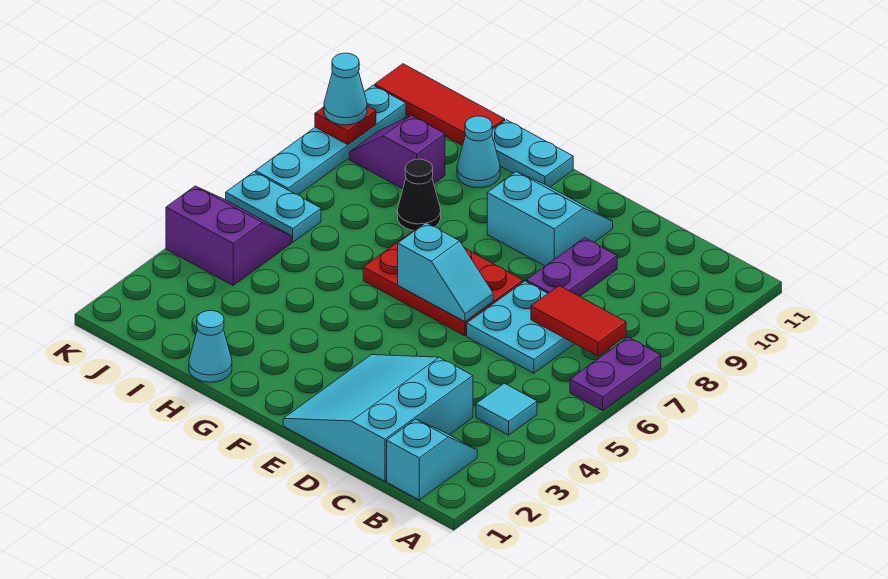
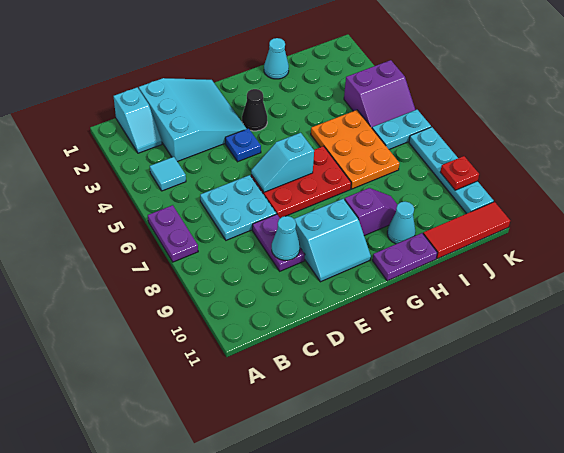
red tile B7:C7 level 2 -> none
none -> blue plate E4 level 1
cyan plate G11:H11 level 1 -> purple plate G11:H11 level 1
none -> orange plate H5:I7 level 1
black cone H8 level 1 -> black cone F3 level 1
purple slope I9:J9 level 1 top I -> purple slope G9:H9 level 1 top G
cyan cone K9 level 3 -> cyan cone D9 level 2

